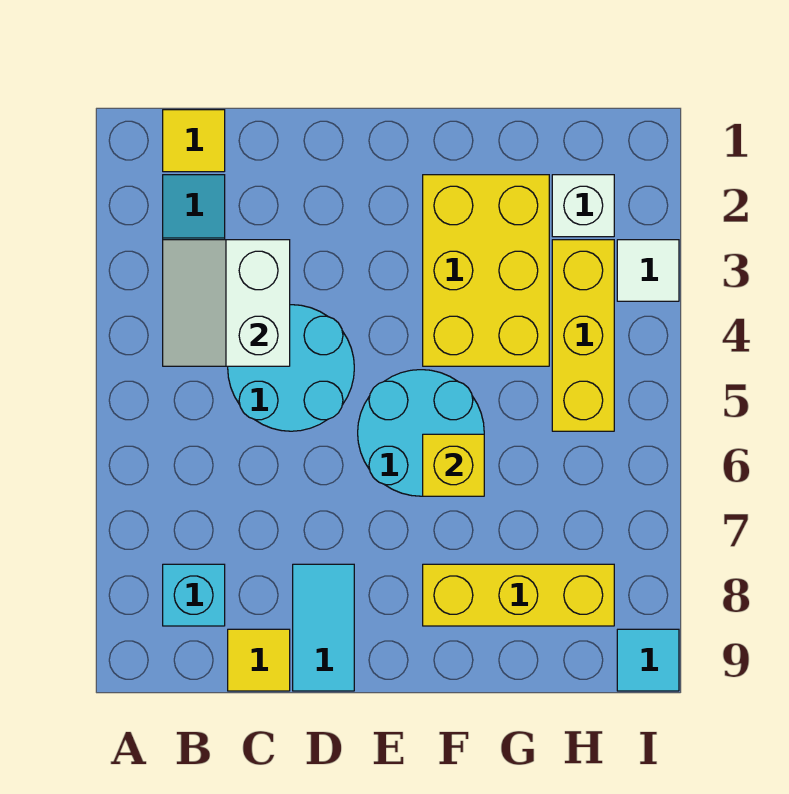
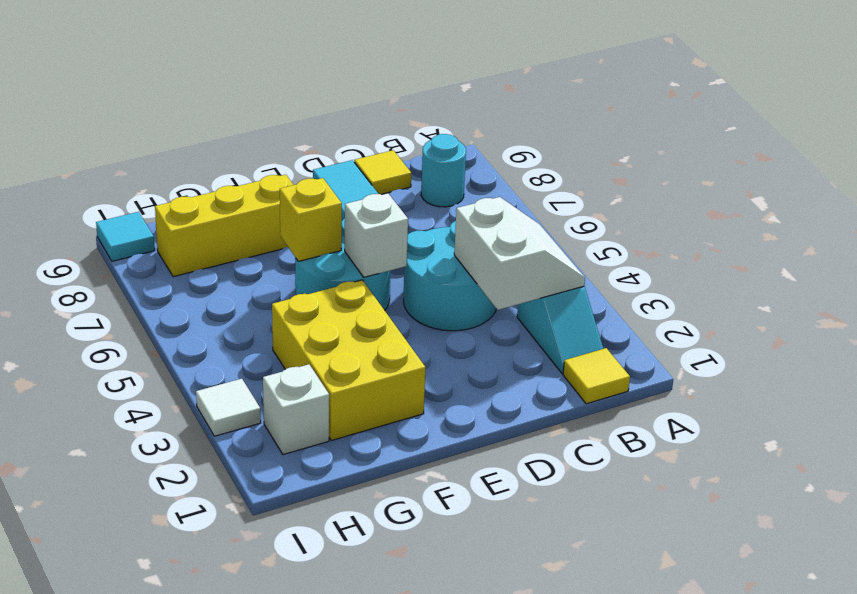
cyan brick B8 level 1 -> cyan round brick B8 level 1
none -> white brick E5 level 2
yellow brick H3:H5 level 1 -> none

